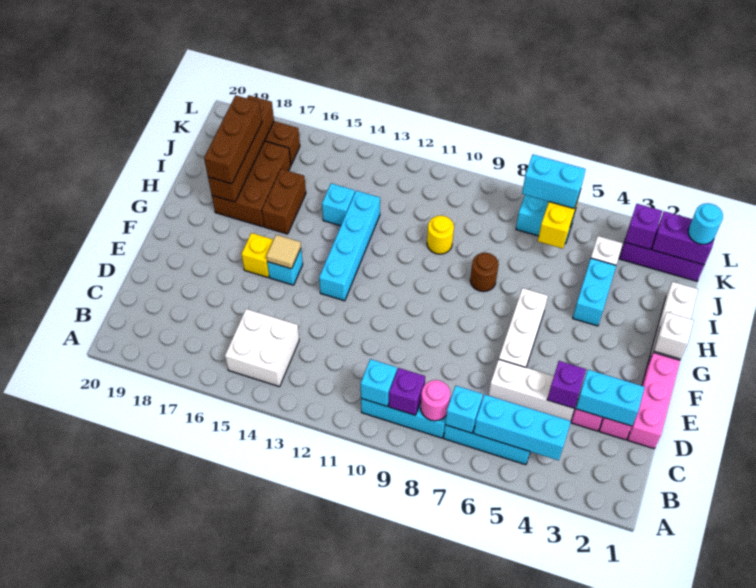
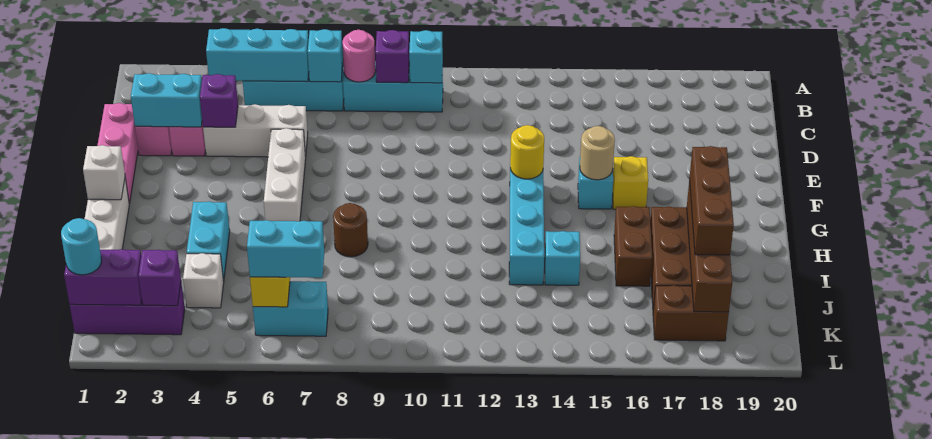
white brick B14:C15 level 1 -> none
tan tile F15 level 2 -> tan round brick F15 level 2
yellow round brick I10 level 1 -> yellow round brick F13 level 2

